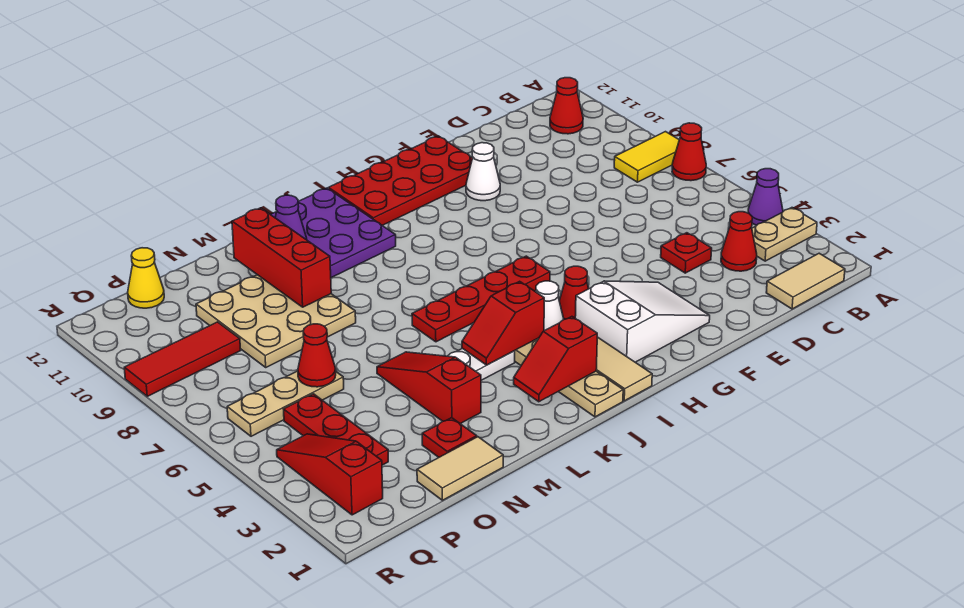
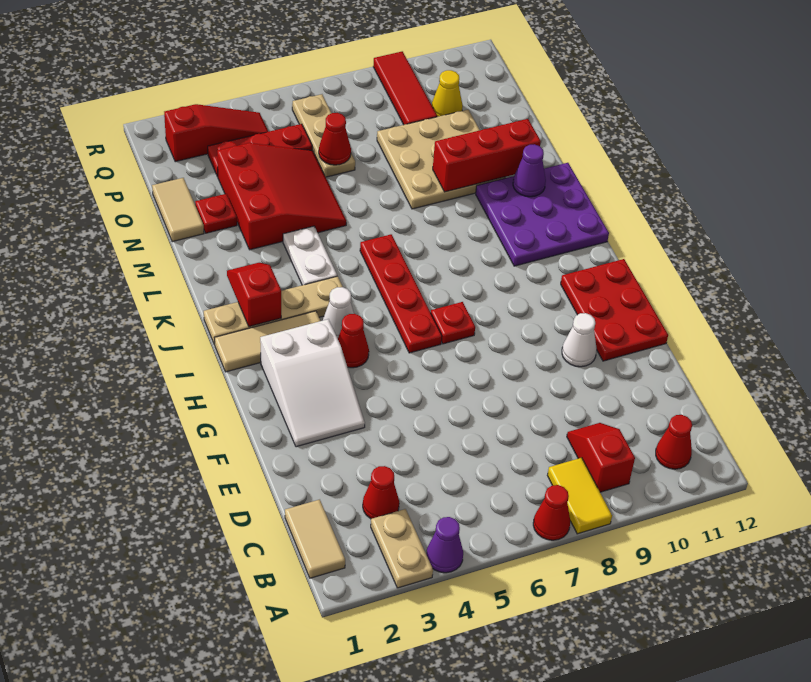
red plate D4 level 1 -> red plate H7 level 1
red plate F11:I12 level 1 -> red plate F11:H12 level 1
red slope J4:K4 level 2 top J -> red slope B9:C9 level 1 top B
red slope M3:M5 level 1 top 3 -> red slope M3:O5 level 1 top 3
yellow cone P12 level 1 -> yellow cone P10 level 1

